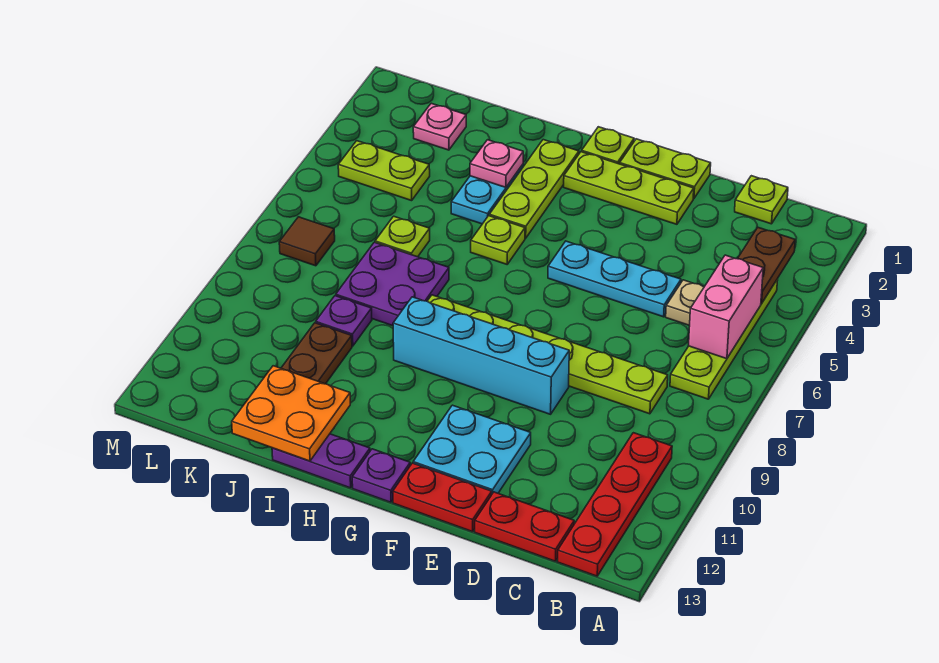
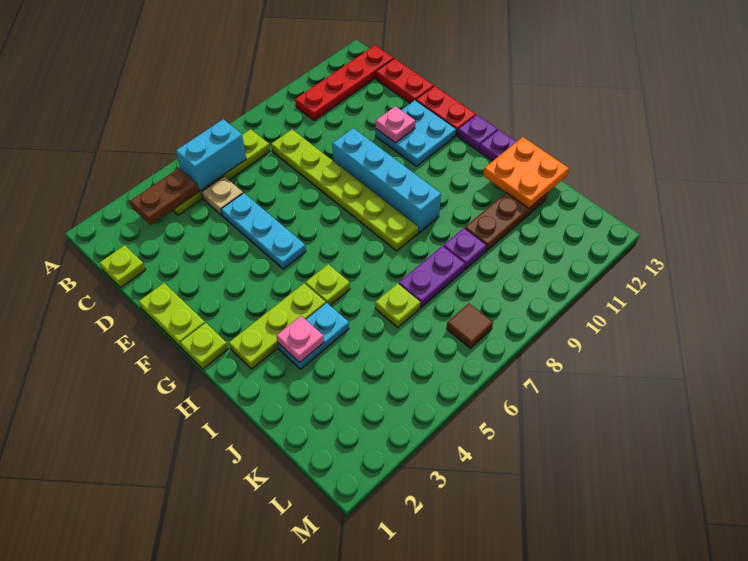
pink brick B5:B6 level 2 -> cyan brick B5:B6 level 2
lime plate E2:G2 level 1 -> none
purple plate I7:J8 level 1 -> purple plate J7:J8 level 1
pink plate K2 level 1 -> pink plate E11 level 2
lime plate K4:L4 level 1 -> none

